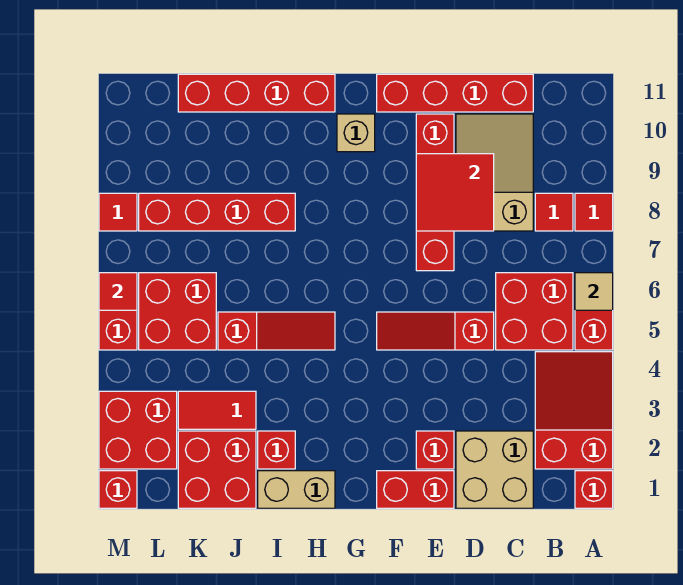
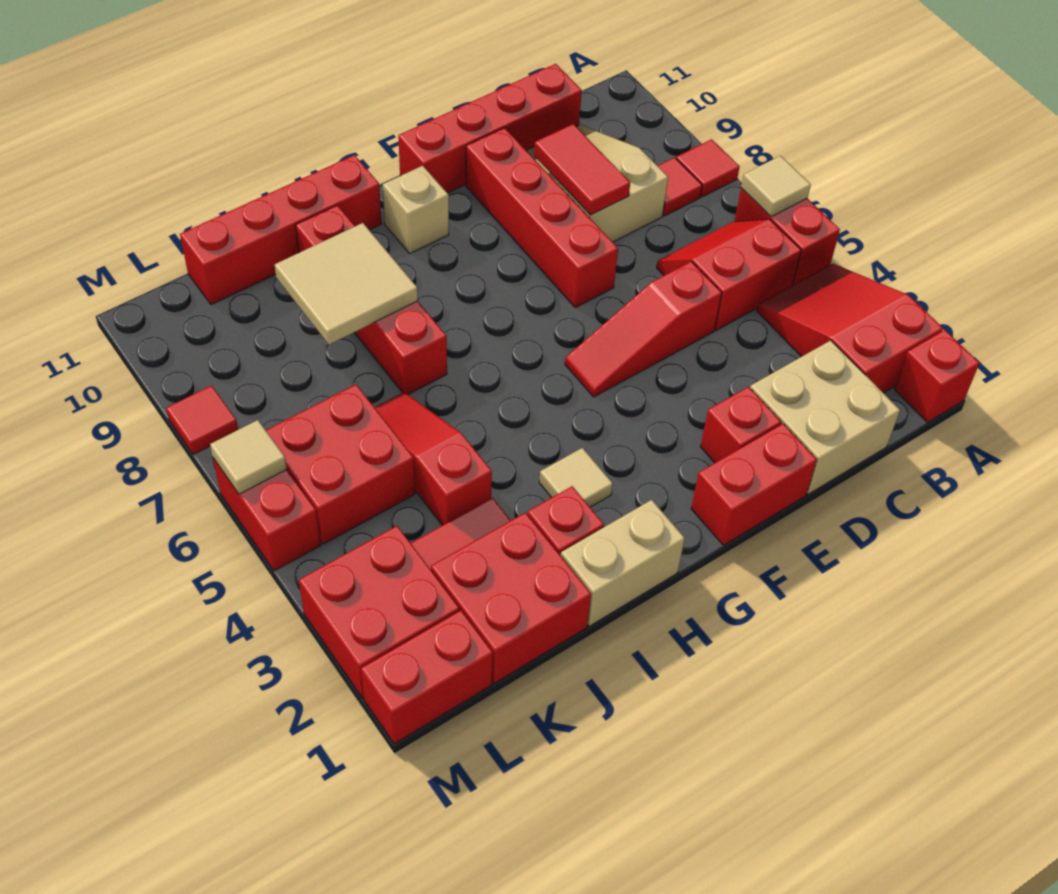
red brick B5:C6 level 1 -> red slope B5:C6 level 1 top 5
red tile D8:E9 level 2 -> red tile D8:D9 level 2
none -> tan tile H3 level 1
red slope H5:J5 level 1 top J -> red slope J4:J6 level 1 top 4
red brick I8:L8 level 1 -> red brick I7:I10 level 1
none -> tan tile I8:J9 level 2
red brick M1 level 1 -> red brick L1:M1 level 1
red tile M6 level 2 -> tan tile M6 level 2

